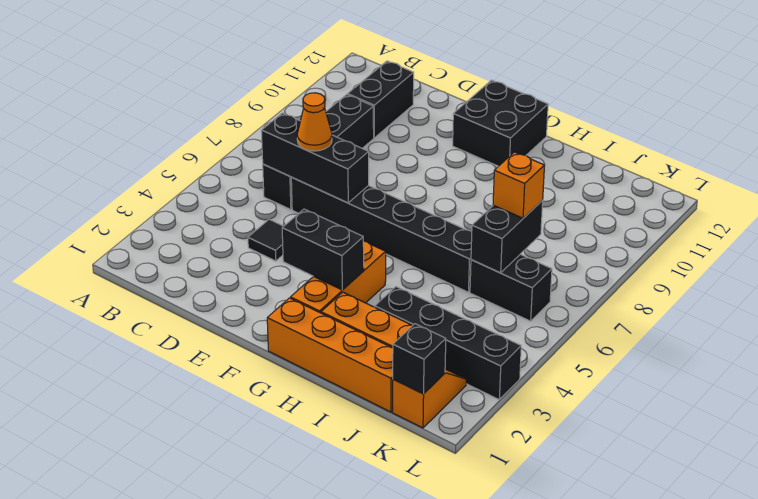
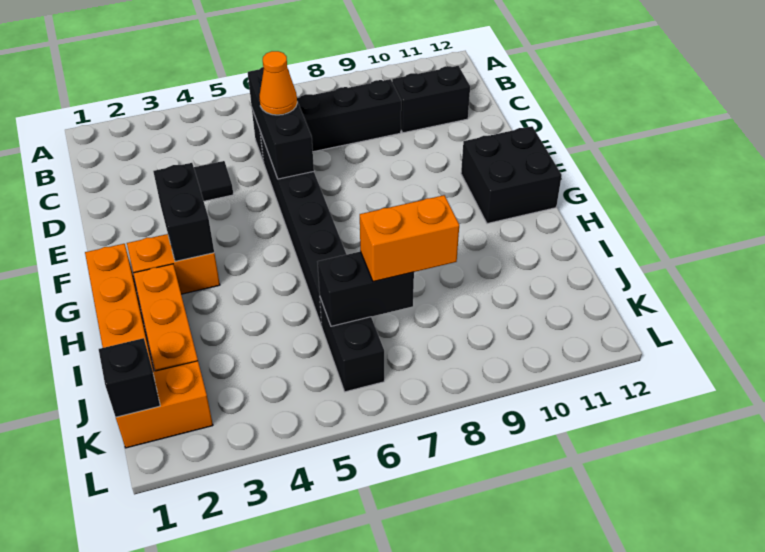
orange brick G2:G4 level 1 -> orange brick G2:G3 level 1
black brick I3:L3 level 1 -> none
orange brick J7 level 3 -> orange brick J7:J8 level 3
orange slope K1:K2 level 1 top 1 -> orange brick K1:K2 level 1

